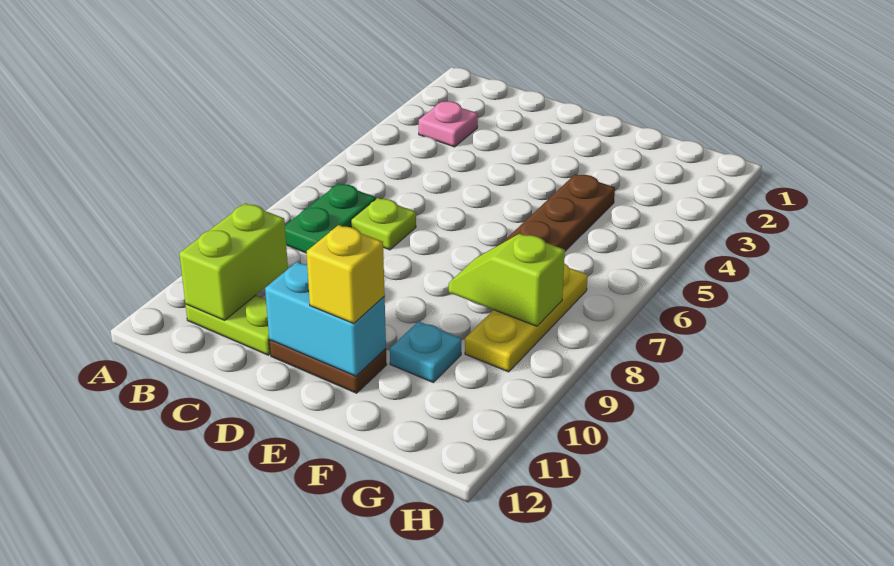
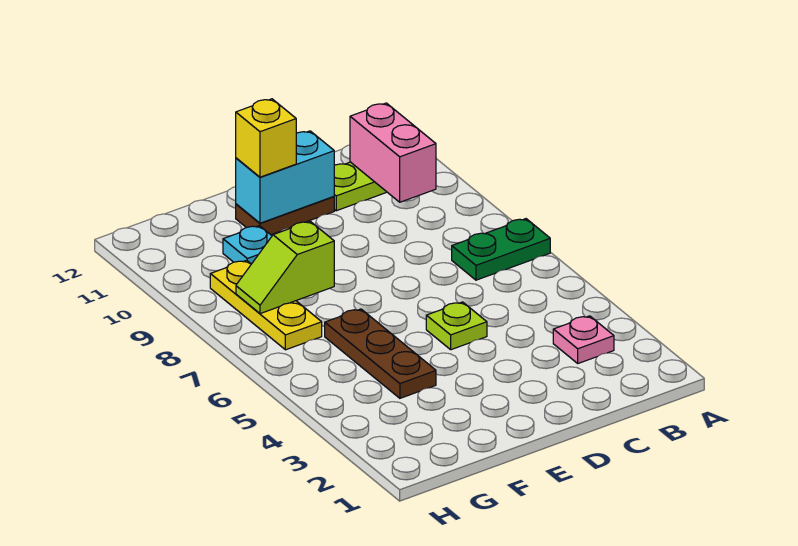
green plate B7:B8 level 1 -> green plate A7:B7 level 1
lime brick B10:B11 level 2 -> pink brick B10:B11 level 2
lime plate C7 level 1 -> lime plate D5 level 1
lime slope F8:G8 level 2 top G -> lime slope F8:G8 level 2 top F

